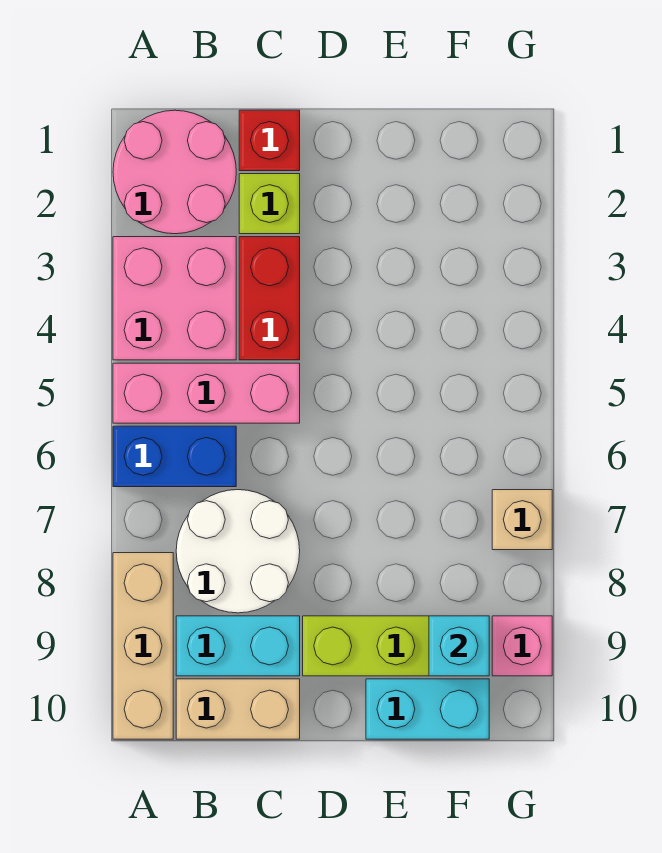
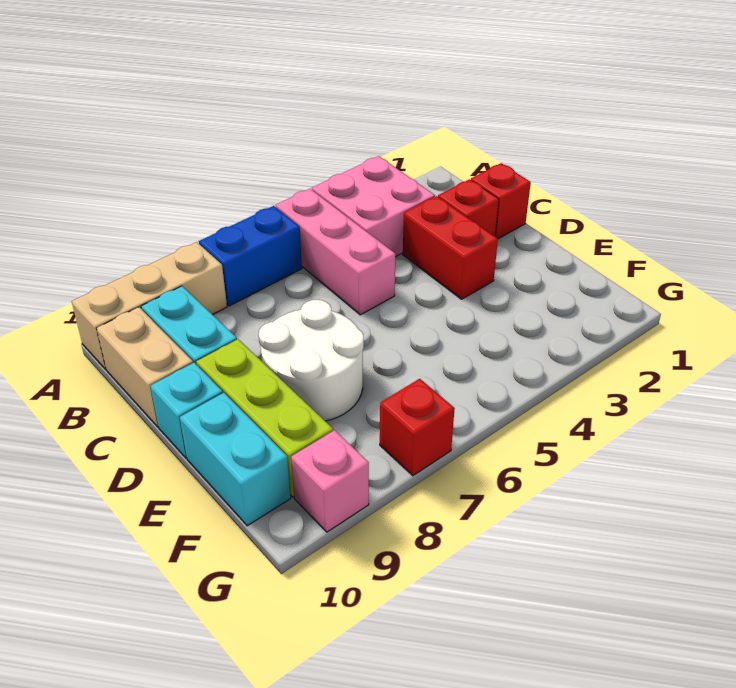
pink round brick A1:B2 level 1 -> none
blue brick A6:B6 level 1 -> blue brick A6:A7 level 1
white round brick B7:C8 level 1 -> white round brick D7:E8 level 1
lime brick C2 level 1 -> red brick C2 level 1
red brick C3:C4 level 1 -> red brick C3:D3 level 1
cyan brick F9 level 2 -> cyan brick D10 level 1
tan brick G7 level 1 -> red brick G7 level 1

